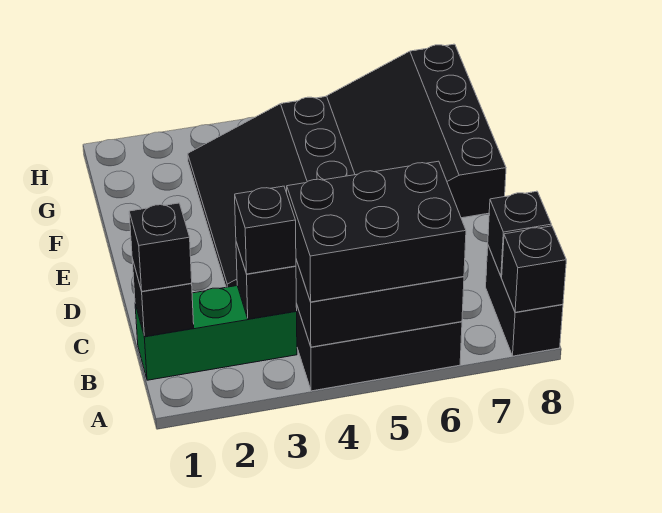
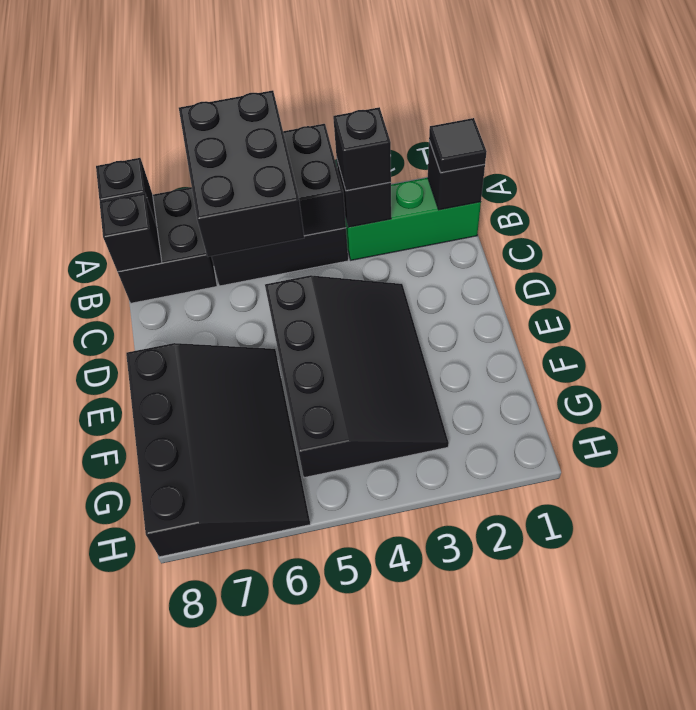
black brick A4:B6 level 3 -> black brick A5:C6 level 3
black brick A8:B8 level 1 -> black brick A7:B8 level 1
black brick B1 level 3 -> black tile B1 level 3

